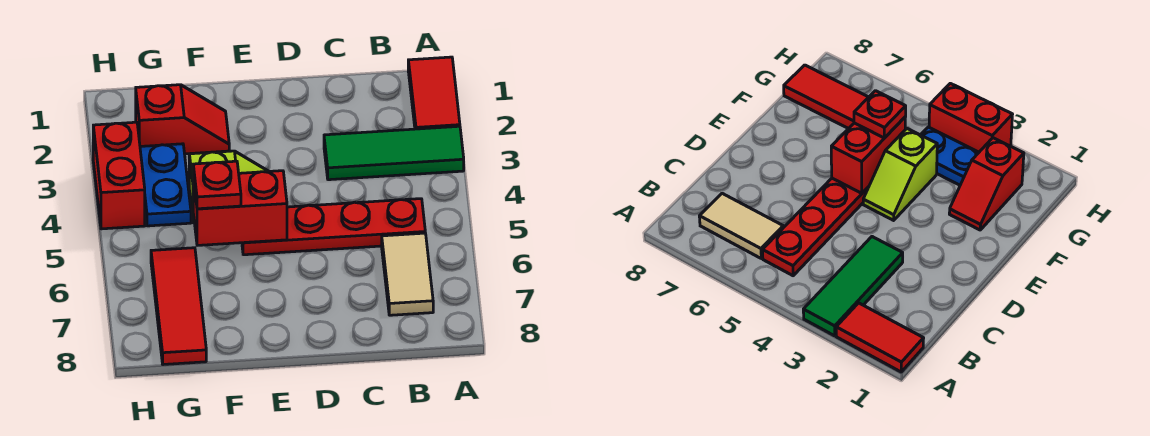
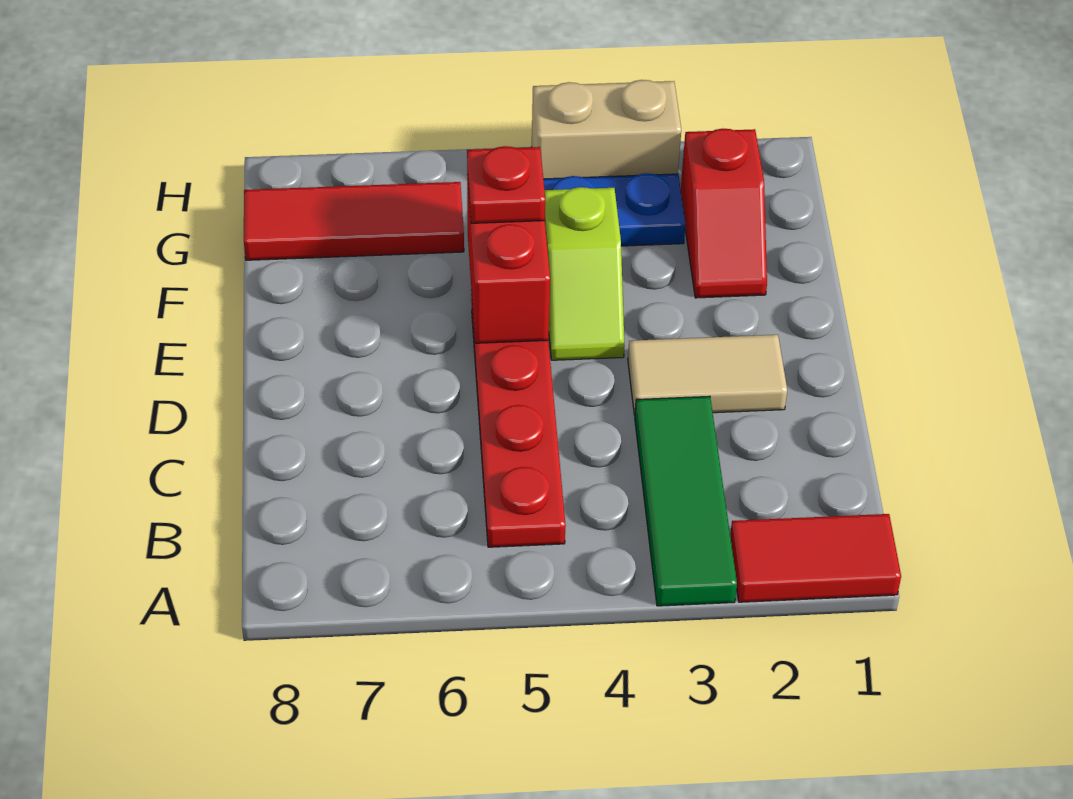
tan tile B6:B7 level 1 -> tan tile D2:D3 level 1
red brick H3:H4 level 1 -> tan brick H3:H4 level 1

